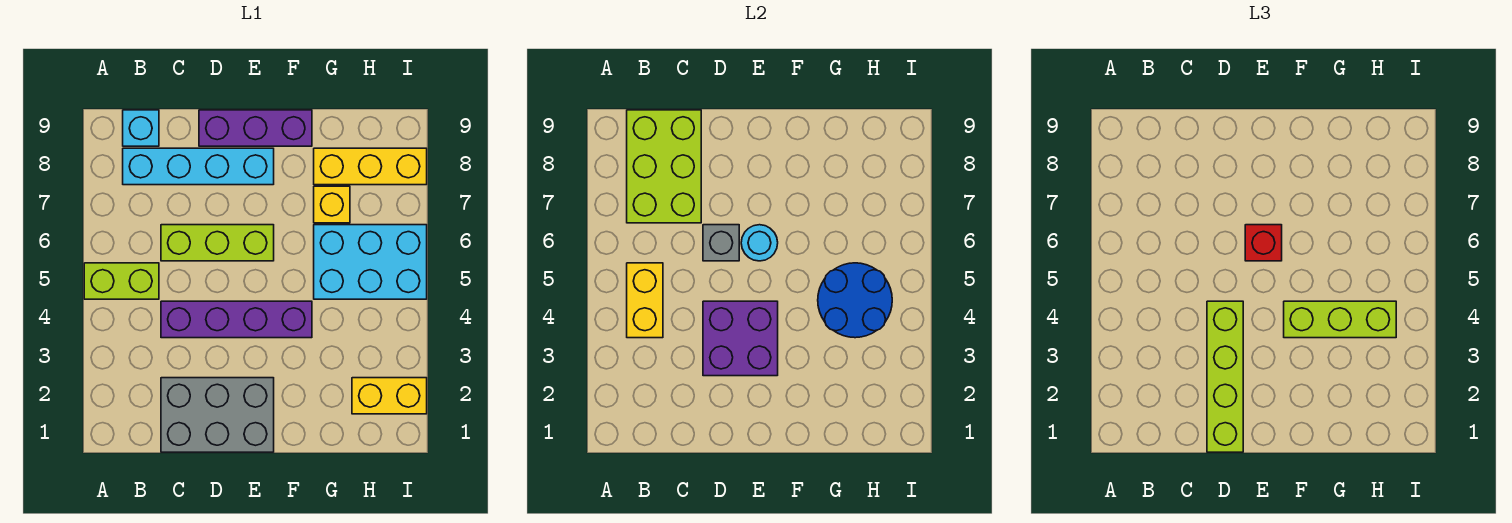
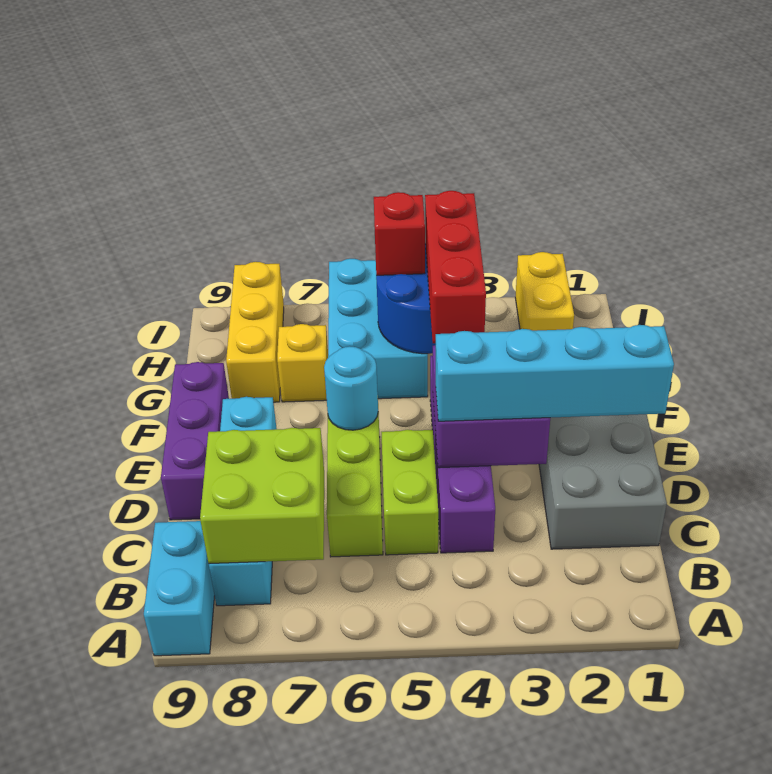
lime brick A5:B5 level 1 -> lime brick C5:D5 level 1
yellow brick B4:B5 level 2 -> none
lime brick B7:C9 level 2 -> lime brick B7:C8 level 2
cyan brick B9 level 1 -> cyan brick A9:B9 level 1
lime brick D1:D4 level 3 -> cyan brick D1:D4 level 3
grey brick D6 level 2 -> none
red brick E6 level 3 -> red brick H5 level 3
lime brick F4:H4 level 3 -> red brick F4:H4 level 3

